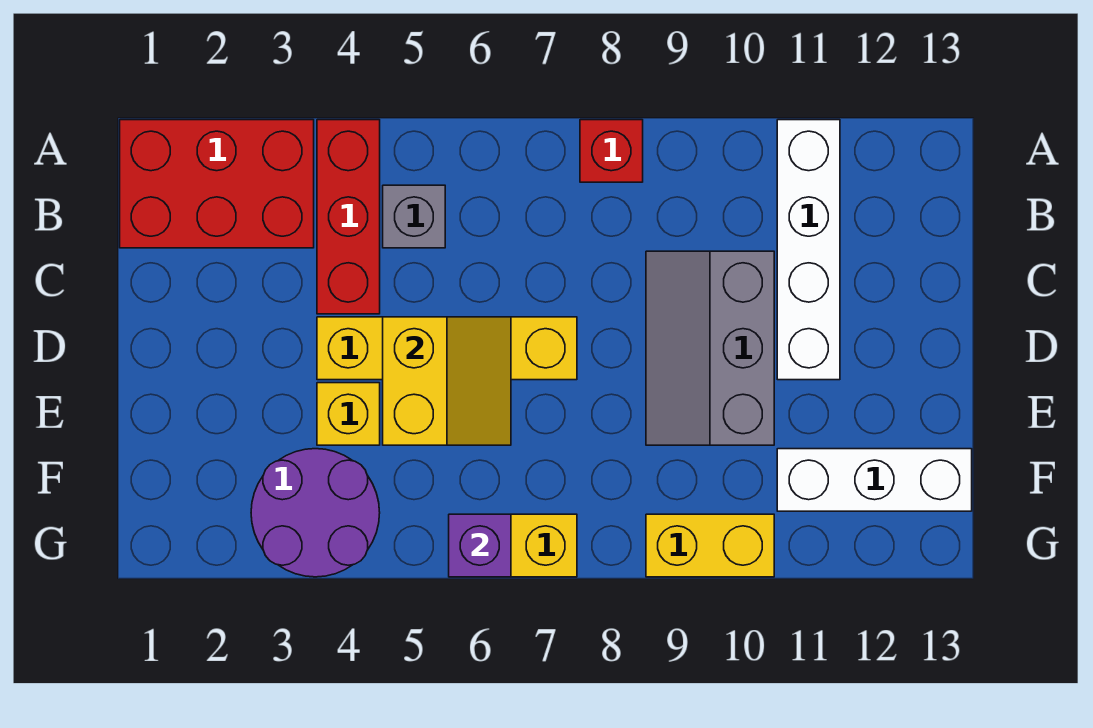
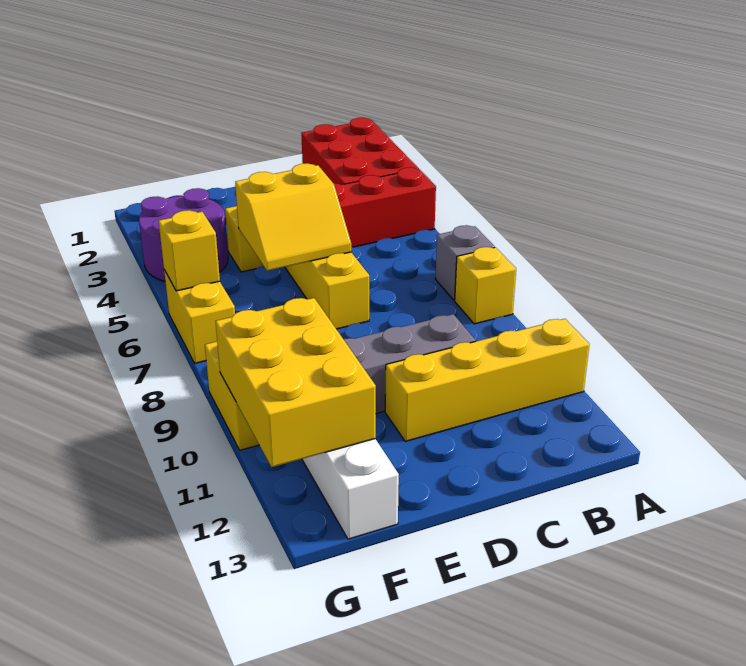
red brick A8 level 1 -> yellow brick A8 level 1
white brick A11:D11 level 1 -> yellow brick A11:D11 level 1
grey brick B5 level 1 -> grey brick A7 level 1
none -> yellow brick F10:G12 level 2
purple brick G6 level 2 -> yellow brick G6 level 2

